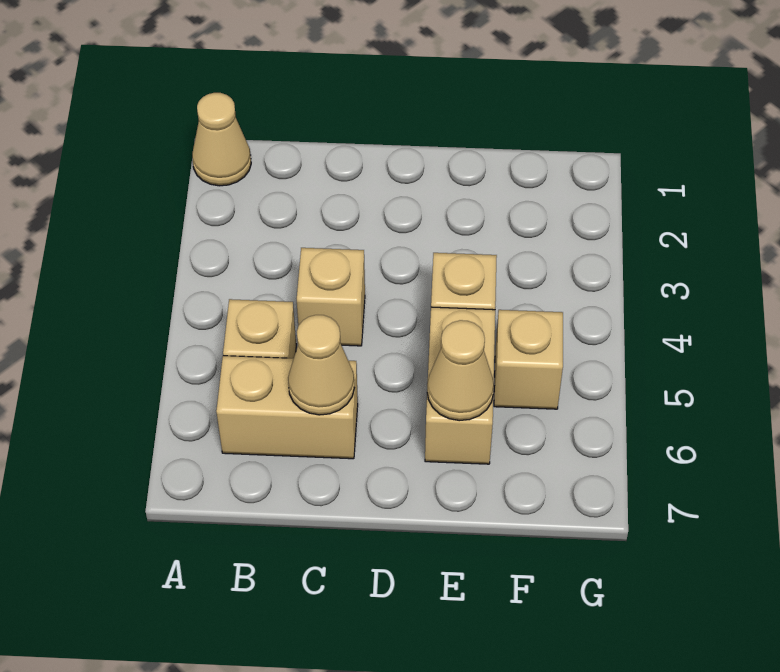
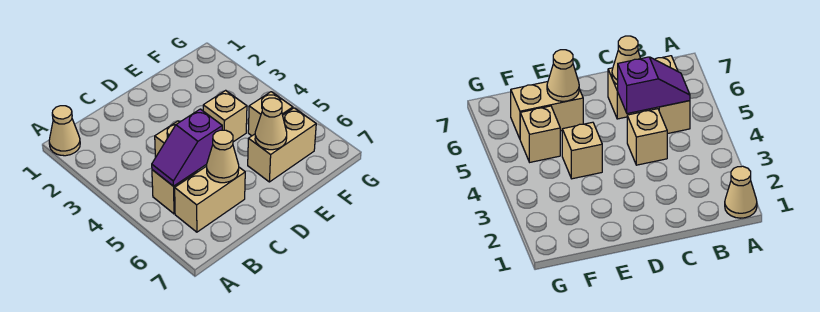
none -> purple slope B5:C5 level 2 top C
tan brick E5:E6 level 1 -> tan brick E6:F6 level 1

